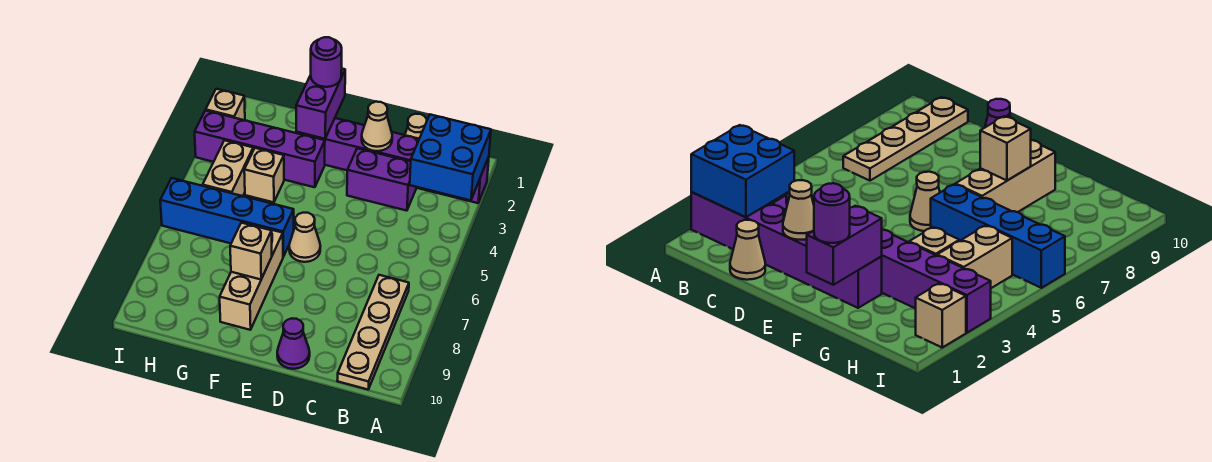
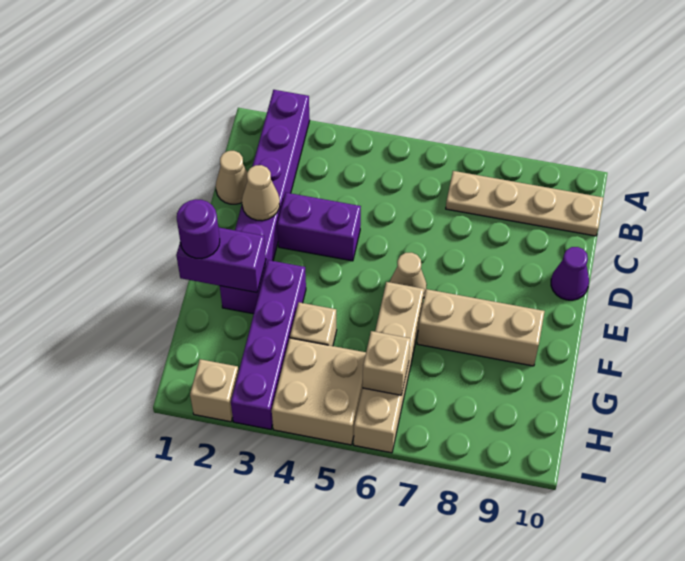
blue brick A2:B3 level 2 -> none
purple brick C3:D3 level 1 -> purple brick D3:D4 level 1
blue brick F6:I6 level 1 -> tan brick F6:I6 level 1
tan brick F8 level 2 -> tan brick H6 level 2
tan brick H4:H5 level 1 -> tan brick H4:I5 level 1

